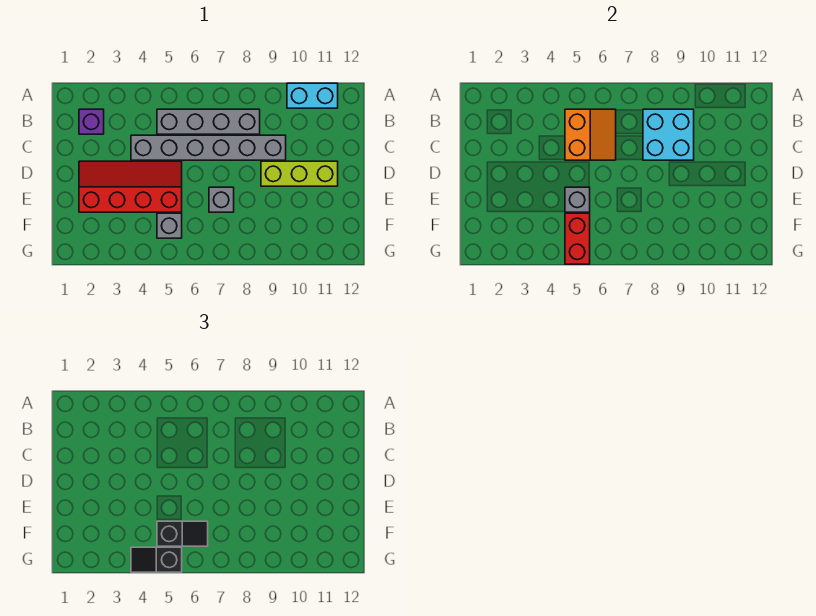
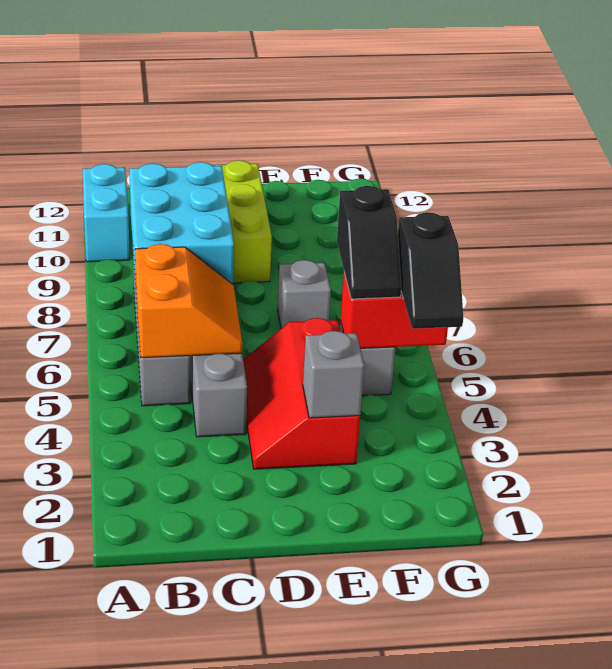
purple brick B2 level 1 -> none
orange slope B5:C6 level 2 top 5 -> orange slope B5:C6 level 2 top B
cyan brick B8:C9 level 2 -> cyan brick B7:C9 level 2
red slope D2:E5 level 1 top E -> red slope D3:E5 level 1 top E
grey brick E5 level 2 -> grey brick E3 level 2
black slope F5:F6 level 3 top 5 -> black slope F5:F6 level 3 top 6

